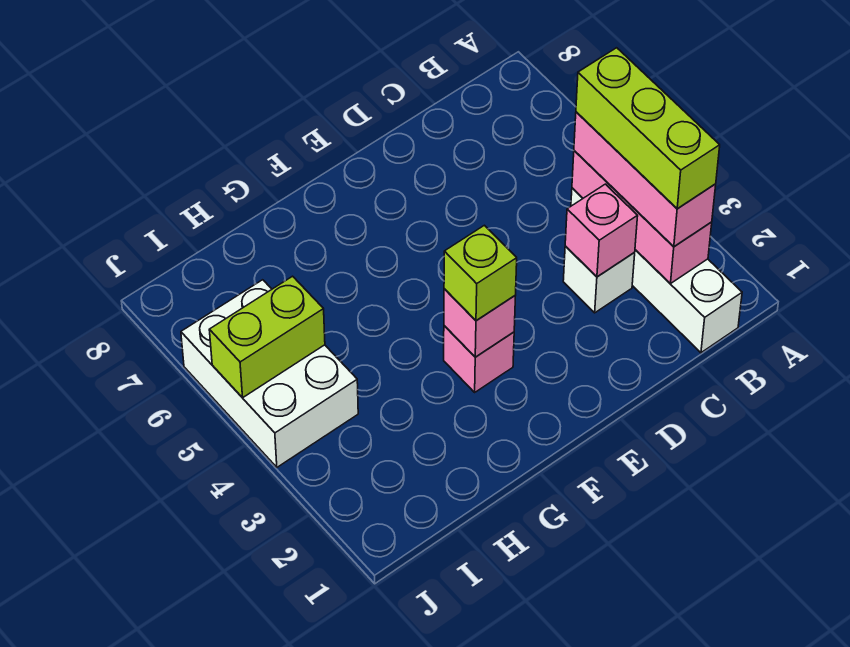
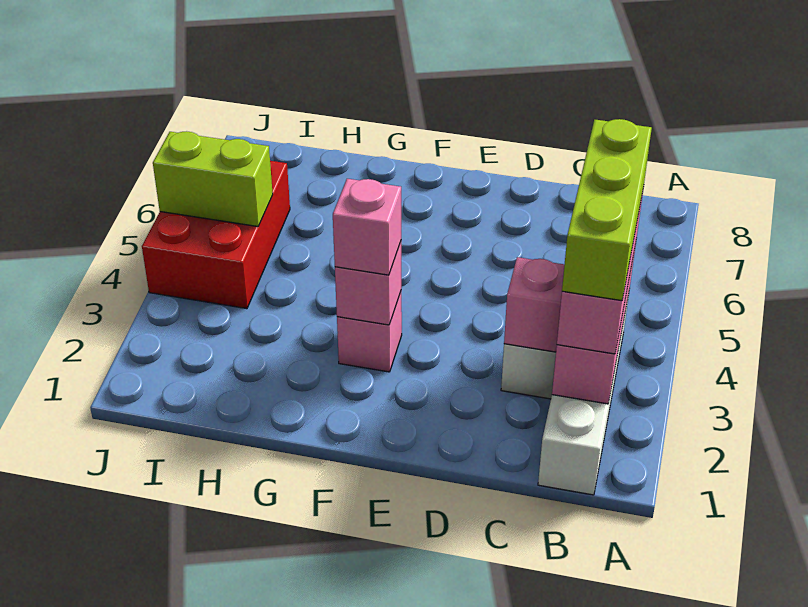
lime brick F3 level 3 -> pink brick F3 level 3
white brick I4:J6 level 1 -> red brick I4:J6 level 1

